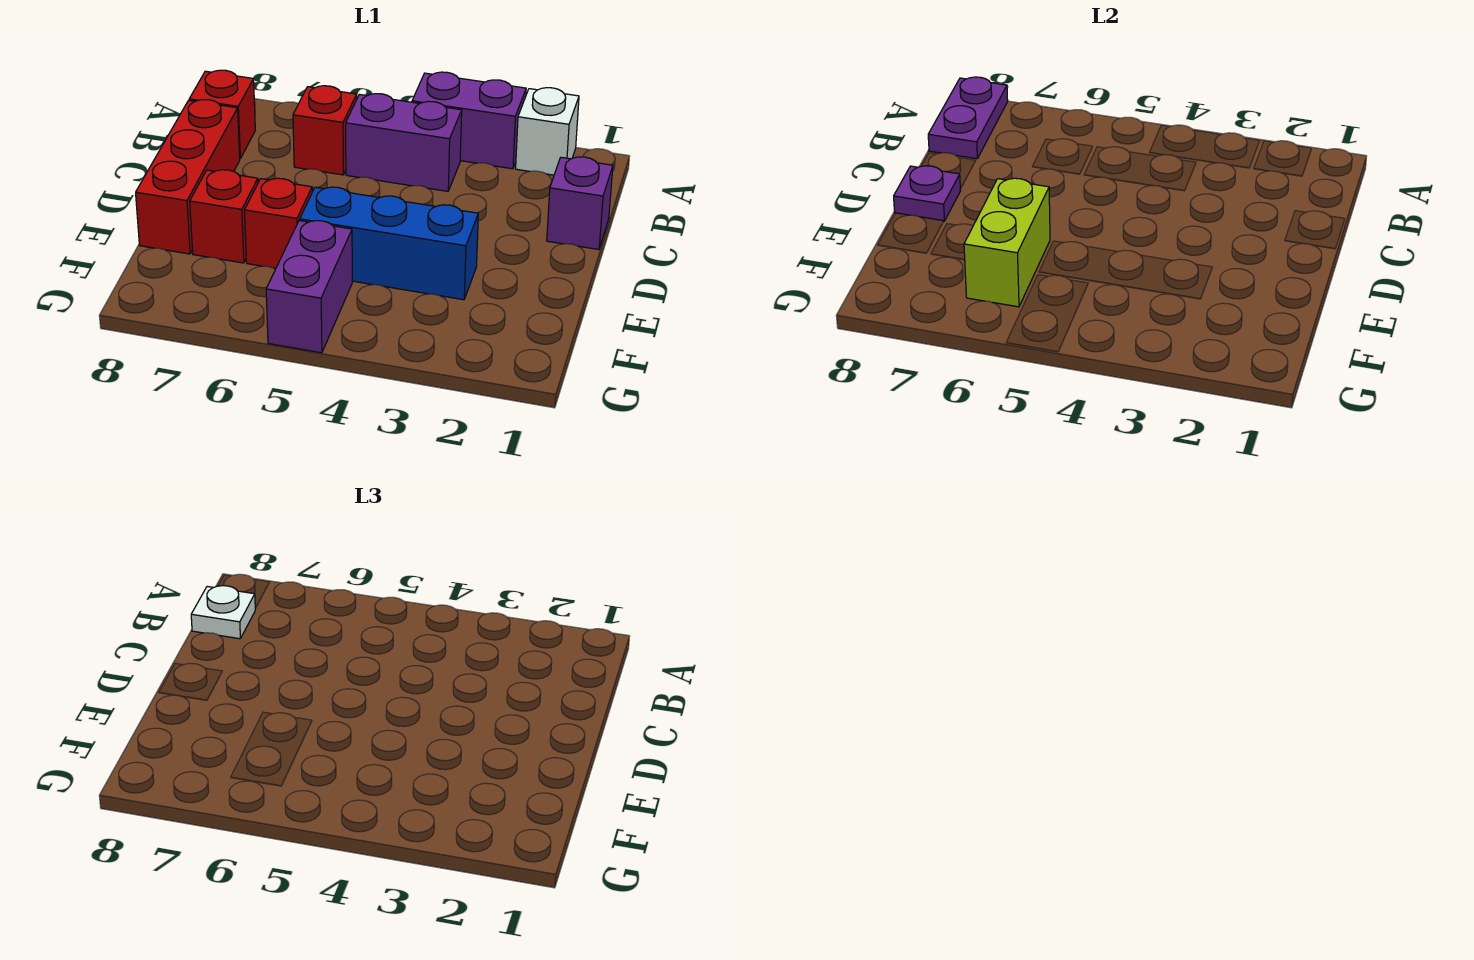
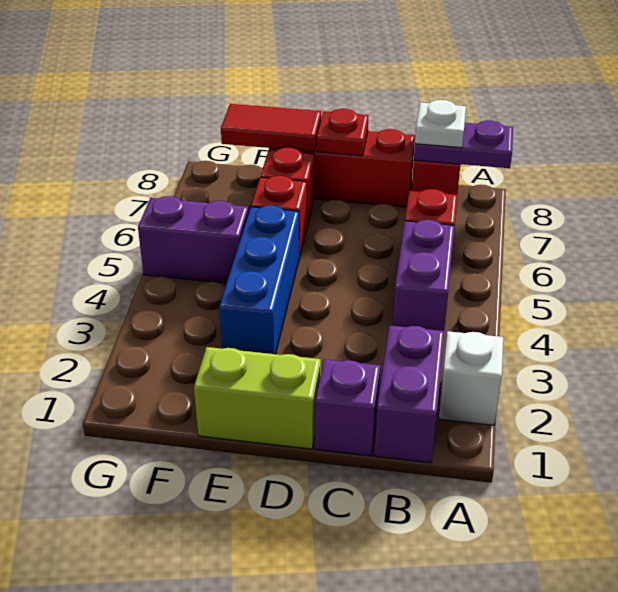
purple brick A3:A4 level 1 -> purple brick B1:B2 level 1
purple plate D8 level 2 -> red plate D8 level 2
lime brick E6:F6 level 2 -> lime brick D1:E1 level 1
none -> red tile E8:F8 level 2

